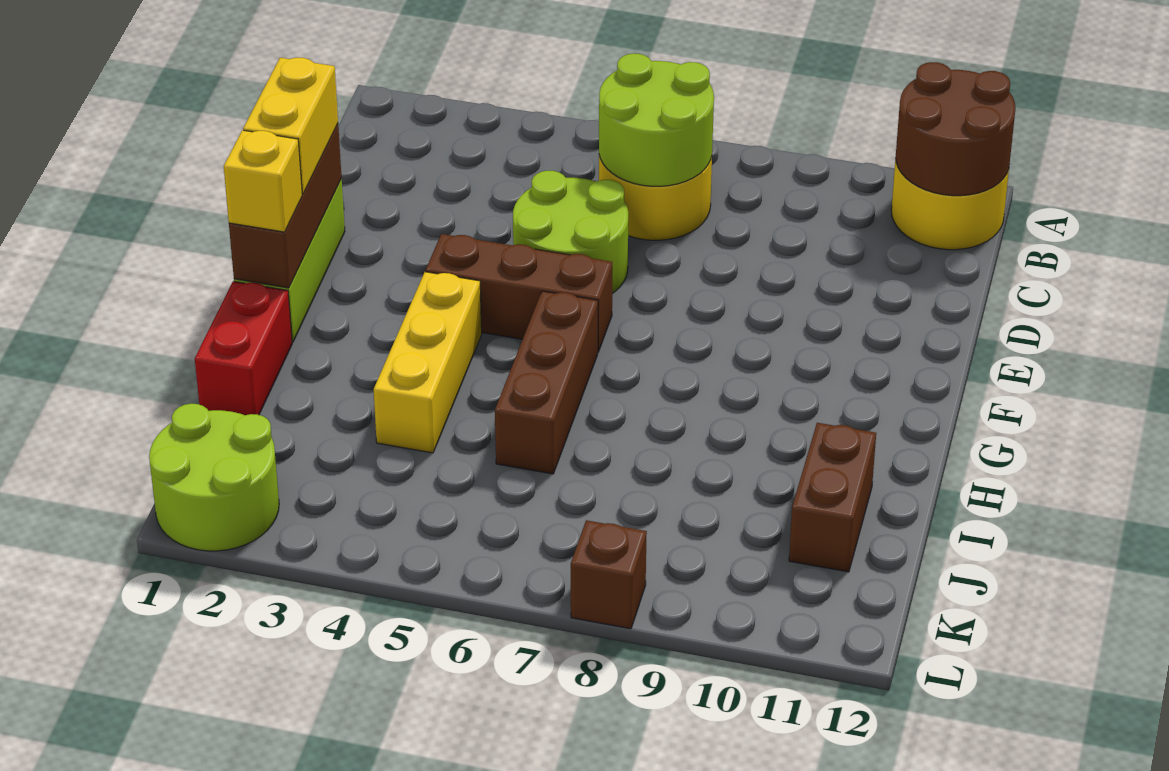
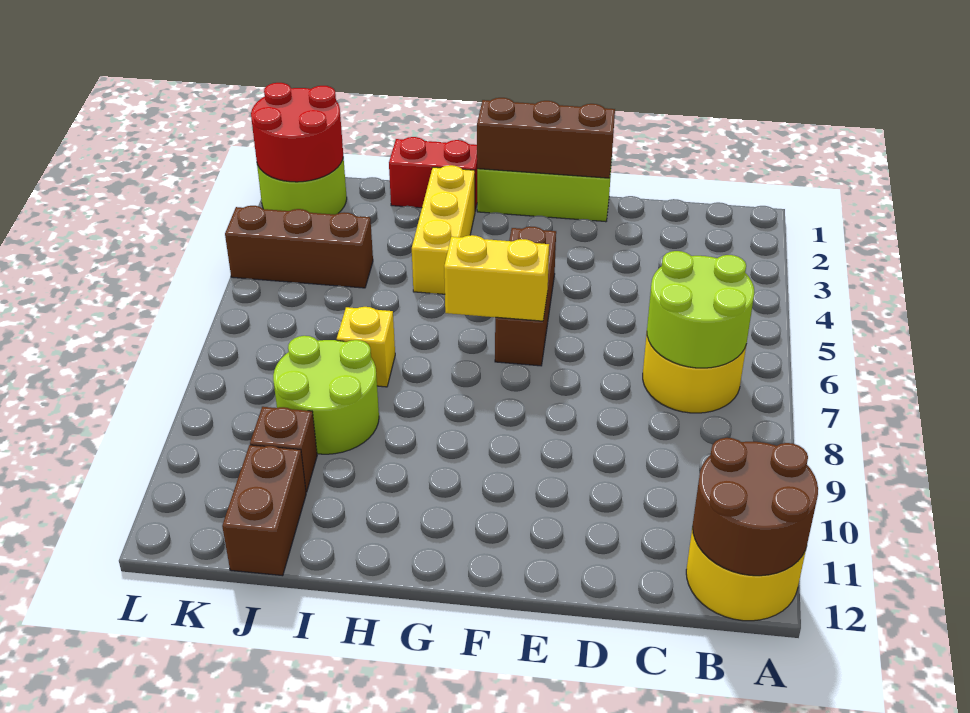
lime round brick D5:E6 level 1 -> lime round brick I8:J9 level 1
yellow brick E1:F1 level 3 -> yellow brick F6:G6 level 2
yellow brick G1 level 3 -> yellow brick I7 level 1
yellow brick G4:I4 level 1 -> yellow brick H2:H4 level 1
brown brick G6:I6 level 1 -> brown brick J4:L4 level 1
brown brick I11:J11 level 1 -> brown brick J11:J12 level 1
none -> red round brick K1:L2 level 2
brown brick L8 level 1 -> brown brick J10 level 1

